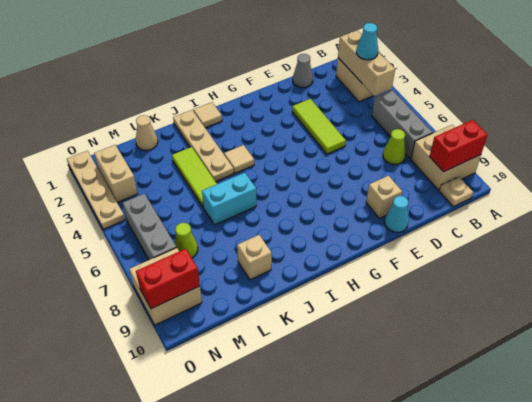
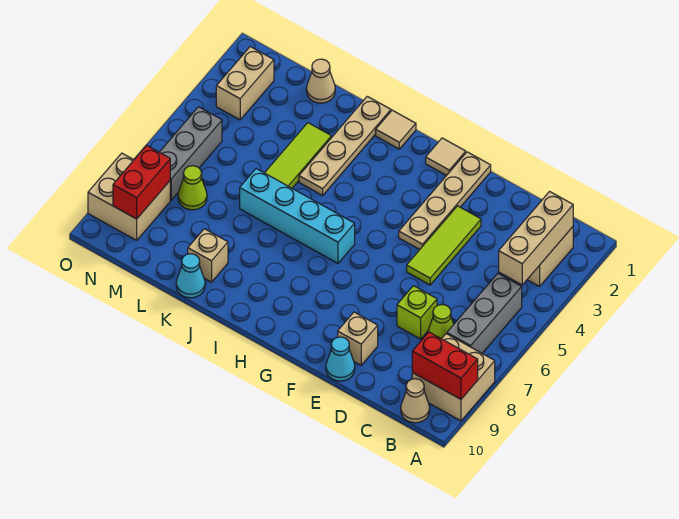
cyan cone B3 level 3 -> cyan cone K10 level 1
tan plate B10 level 1 -> tan cone B10 level 1
grey cone D1 level 1 -> none
none -> lime brick D7 level 1
tan tile I4 level 1 -> tan tile G1 level 1
cyan brick J6:K6 level 1 -> cyan brick H6:K6 level 1
red brick N9:O9 level 2 -> red brick N8:N9 level 2
tan plate O1:O4 level 1 -> tan plate F1:F4 level 1

